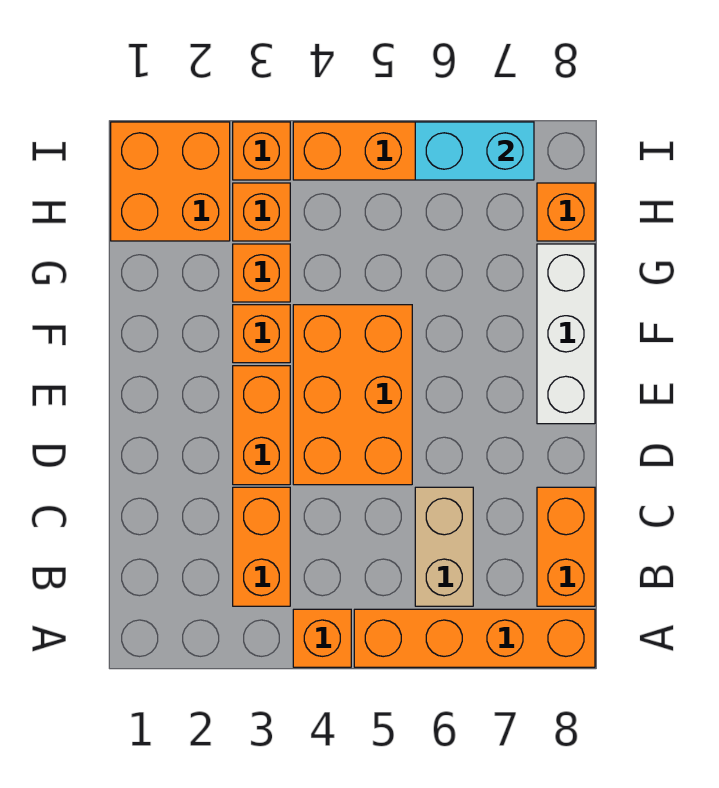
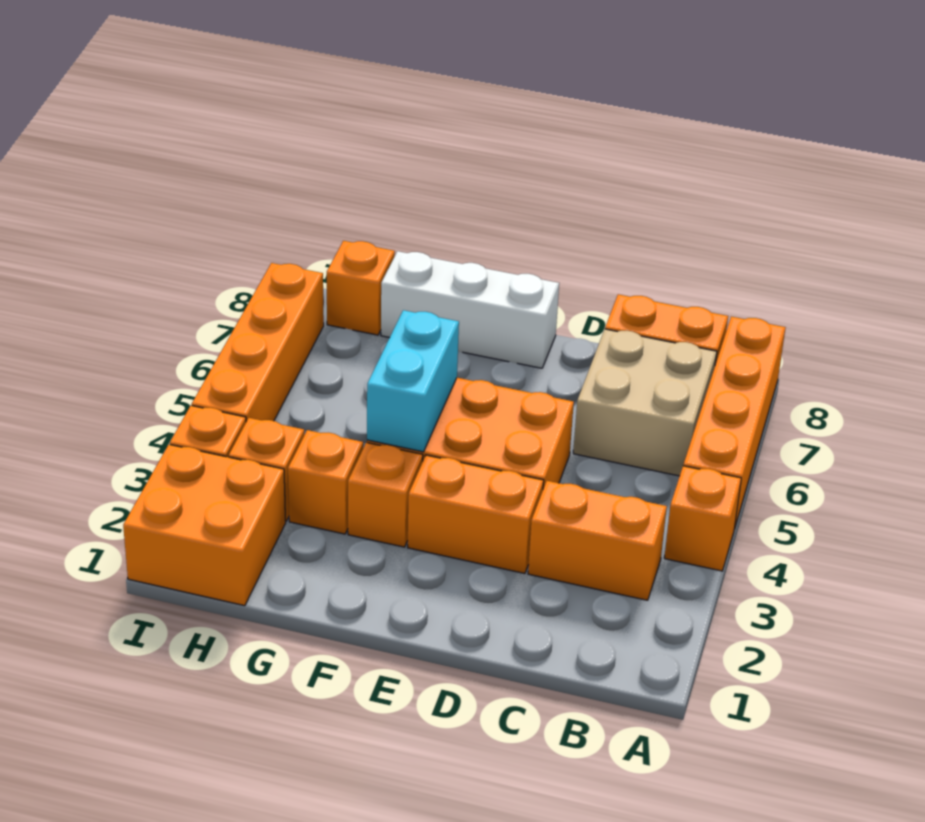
tan brick B6:C6 level 1 -> tan brick B6:C7 level 1
cyan brick I6:I7 level 2 -> cyan brick F4:F5 level 2

